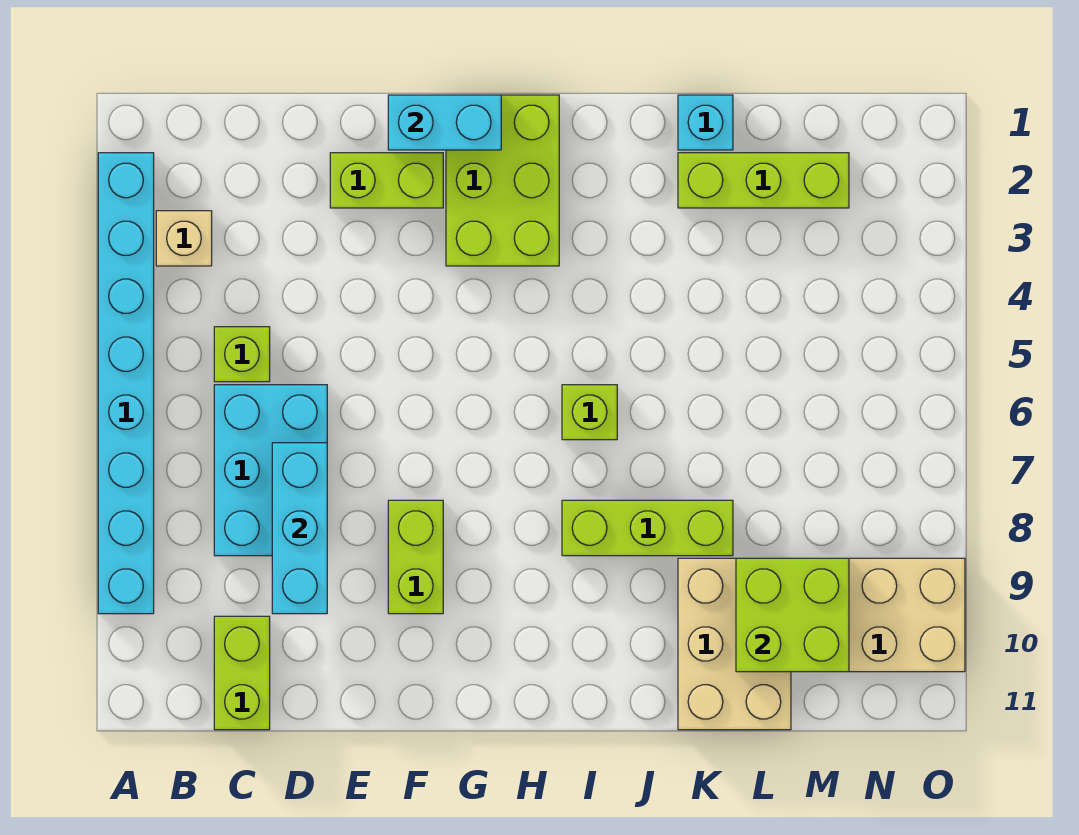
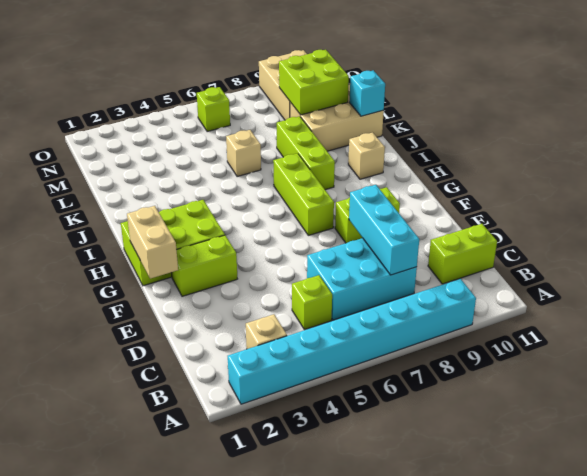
cyan brick D7:D9 level 2 -> cyan brick C8:E8 level 2
lime brick E2:F2 level 1 -> lime brick F2:F3 level 1
cyan brick F1:G1 level 2 -> tan brick F1:G1 level 2
lime brick I6 level 1 -> lime brick N6 level 1
none -> tan brick I10 level 1
cyan brick K1 level 1 -> cyan brick K11 level 2
lime brick K2:M2 level 1 -> lime brick G7:I7 level 1
none -> tan brick K6 level 1

